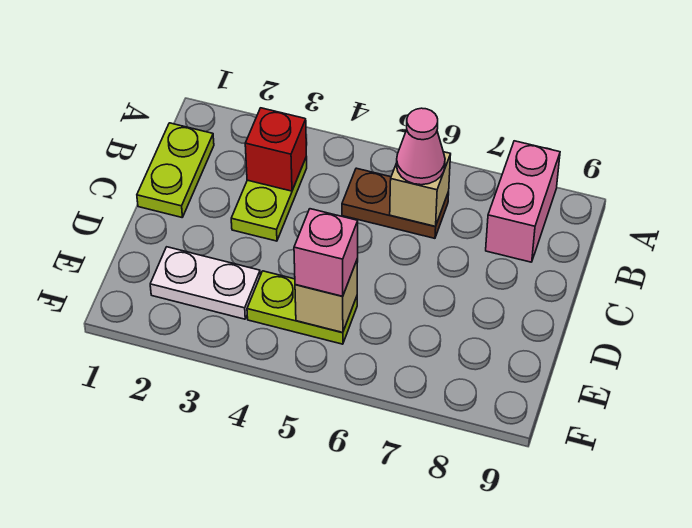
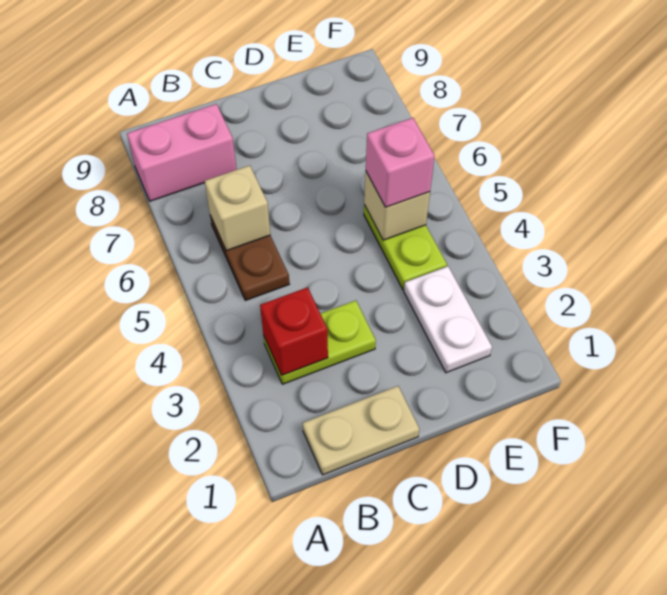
lime plate B1:C1 level 1 -> tan plate B1:C1 level 1
pink cone B6 level 3 -> none

